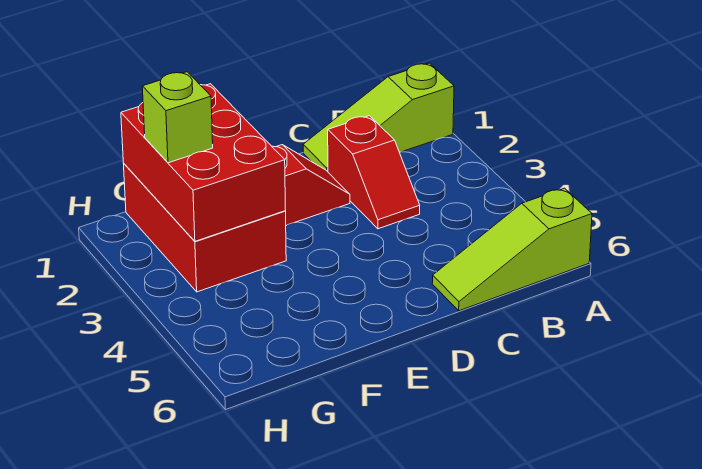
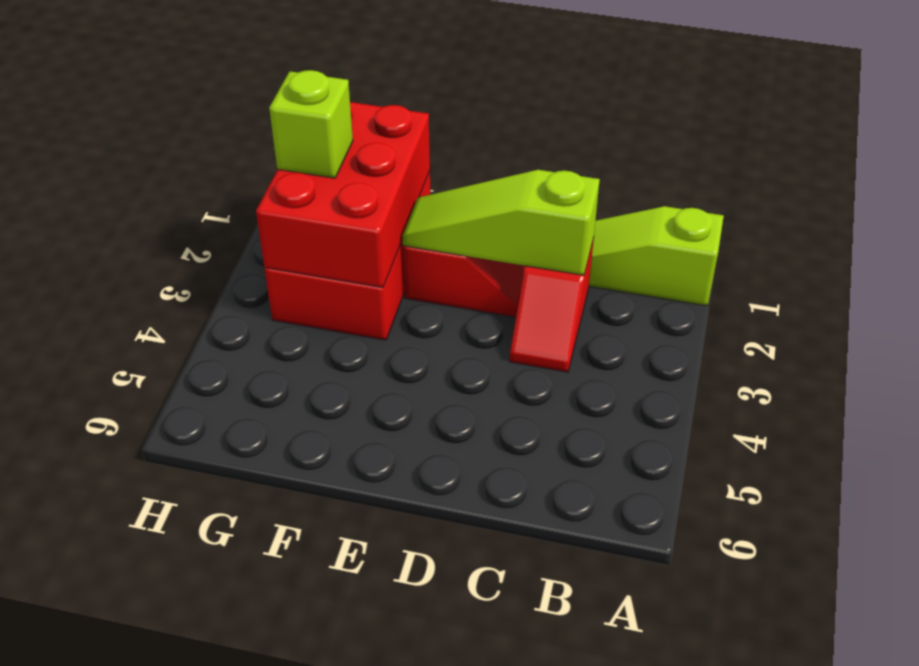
lime slope A6:C6 level 1 top A -> lime slope C2:E2 level 2 top C

